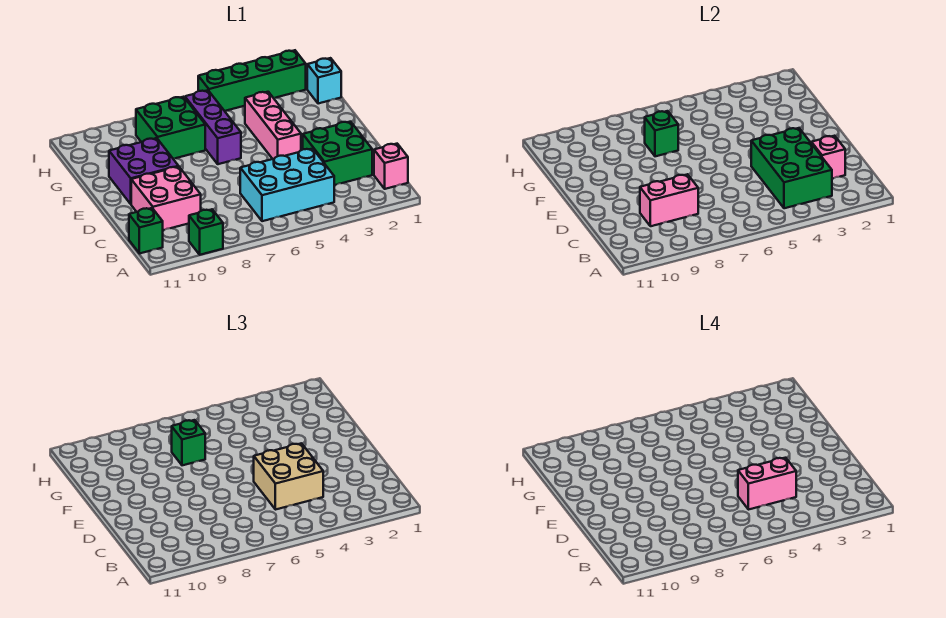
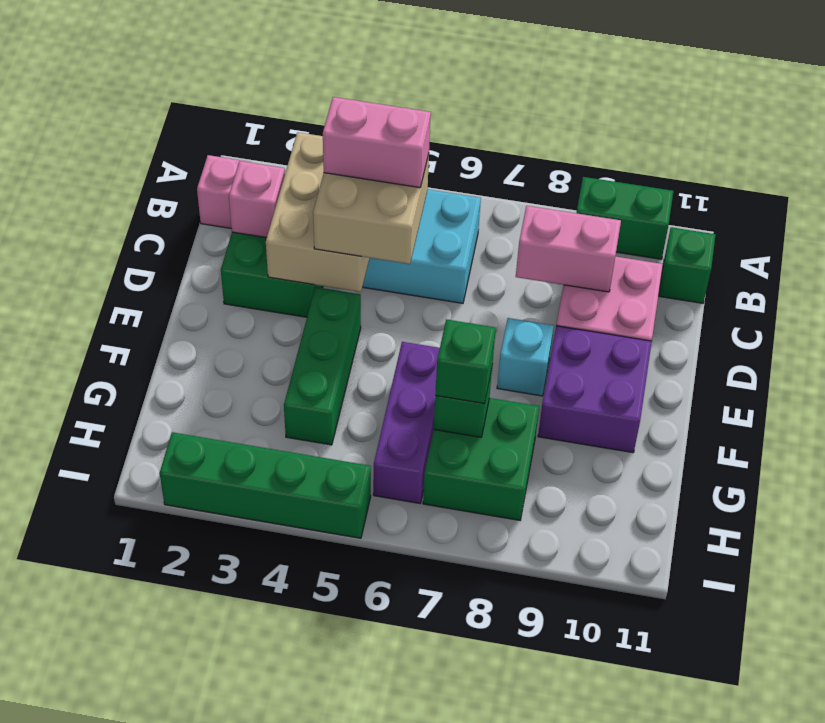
green brick A9 level 1 -> green brick A9:A10 level 1
green brick B3:D4 level 2 -> tan brick B3:D4 level 2
pink brick E4:G4 level 1 -> green brick E4:G4 level 1
cyan brick H1 level 1 -> cyan brick E8 level 1

